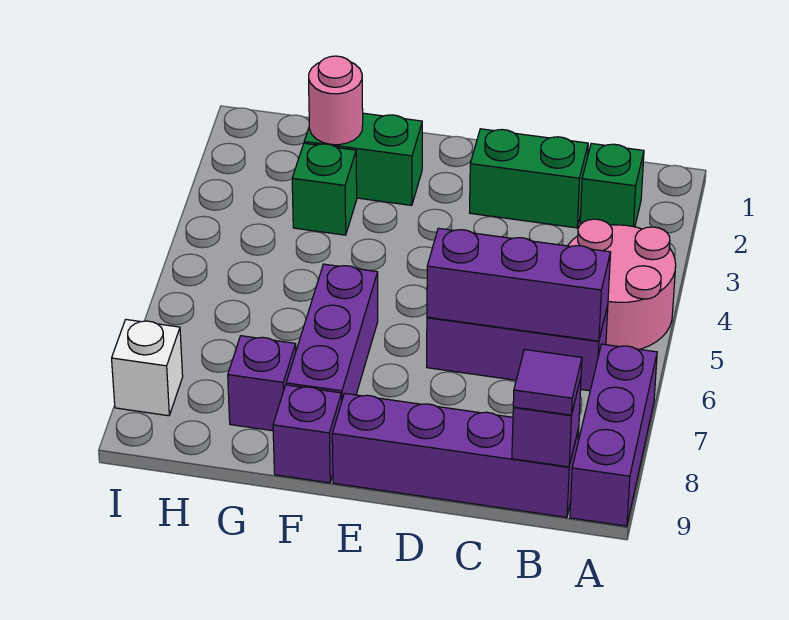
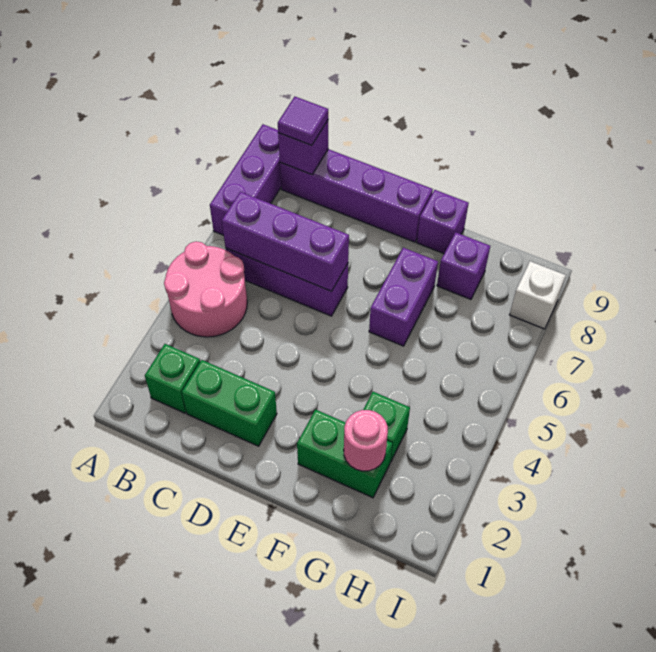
purple brick F6:F8 level 1 -> purple brick F6:F7 level 1

